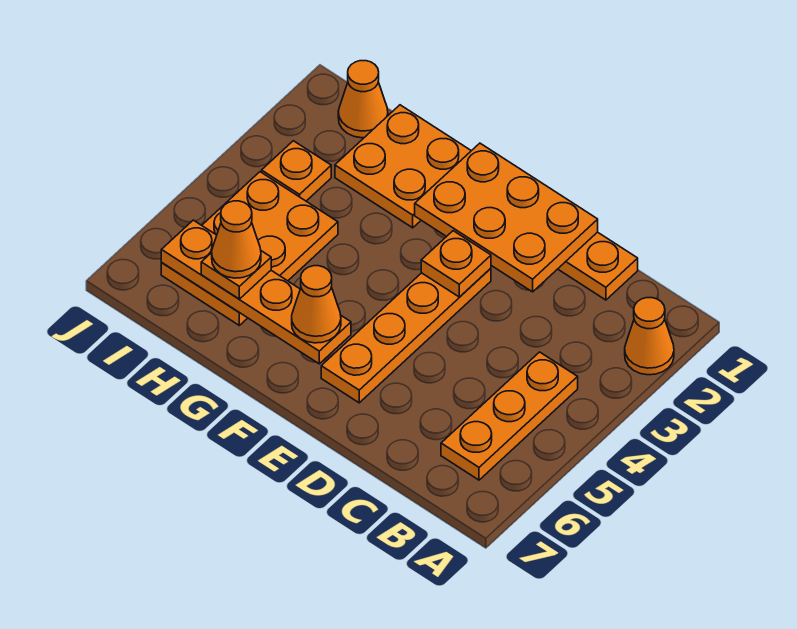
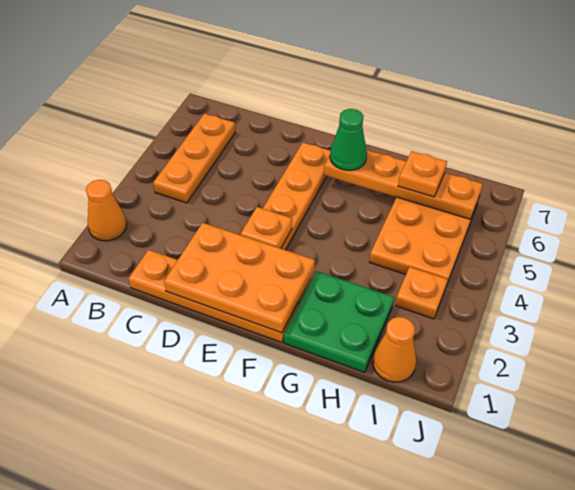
orange cone F6 level 3 -> green cone F6 level 3
orange plate G1:H2 level 1 -> green plate G1:H2 level 1
orange cone H6 level 4 -> none

